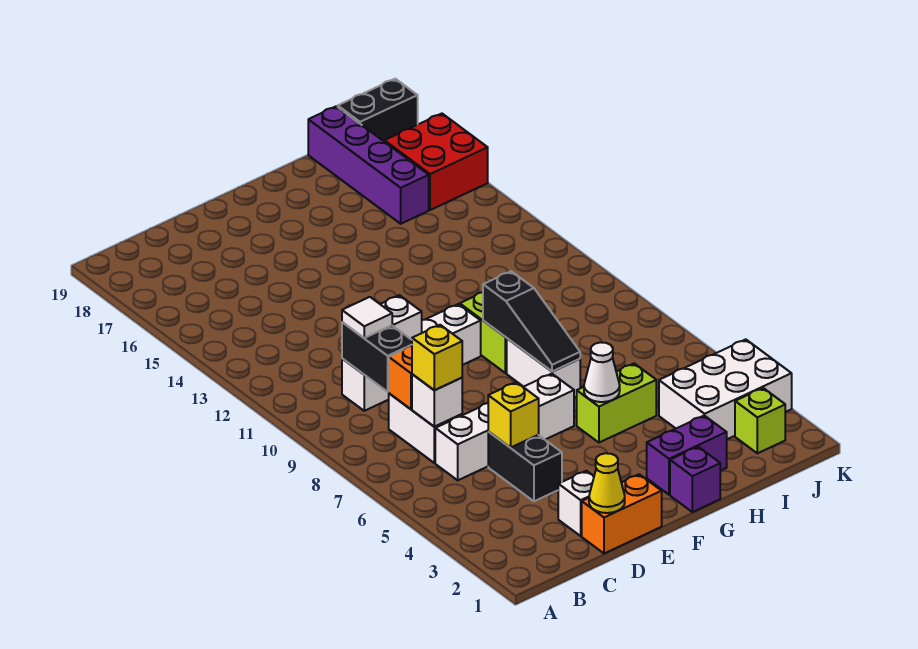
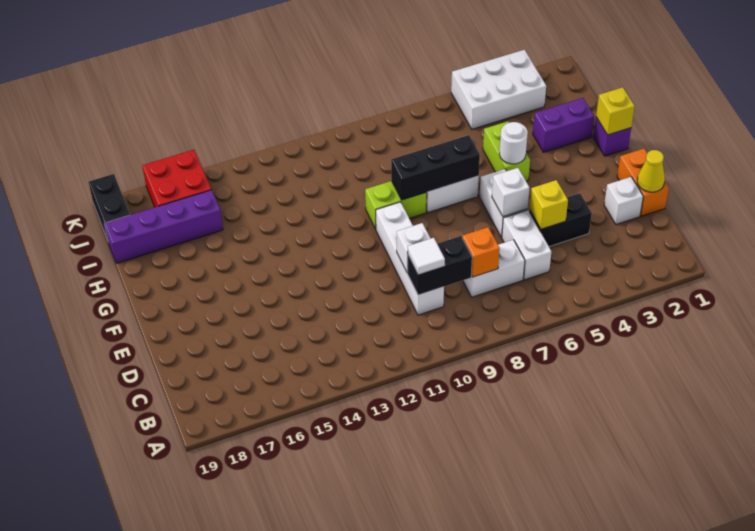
white brick C7 level 2 -> white brick E6 level 2
yellow brick C7 level 3 -> yellow brick G1 level 2
purple brick G2:H2 level 1 -> purple brick H2:H3 level 1
white cone G5 level 2 -> white round brick G5 level 2
black slope G7:G9 level 2 top 9 -> black brick G7:G9 level 2
white brick I3:K4 level 1 -> white brick J3:K5 level 1
lime brick J2 level 1 -> none

